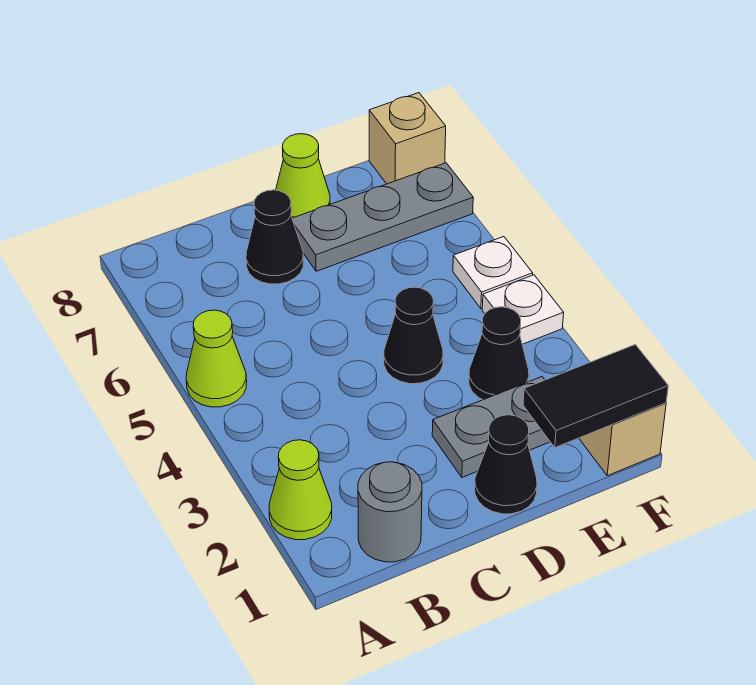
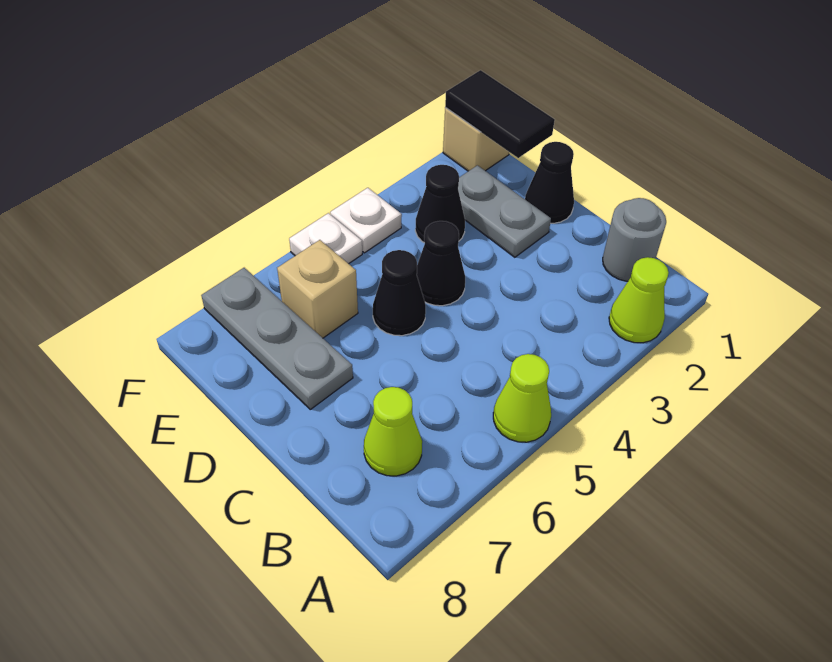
black cone C7 level 1 -> black cone D5 level 1
lime cone D8 level 1 -> lime cone B7 level 1
tan brick F8 level 1 -> tan brick E6 level 1

